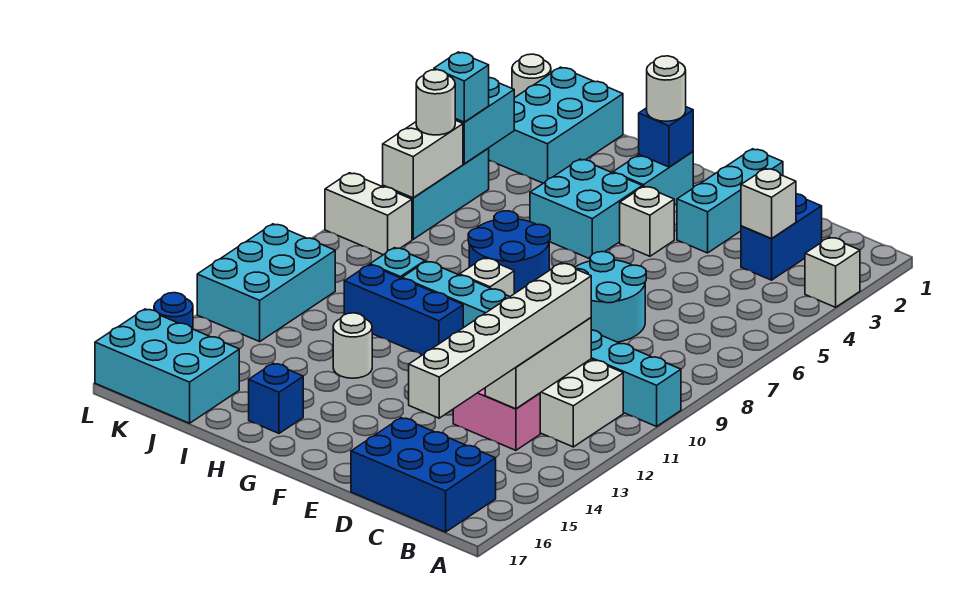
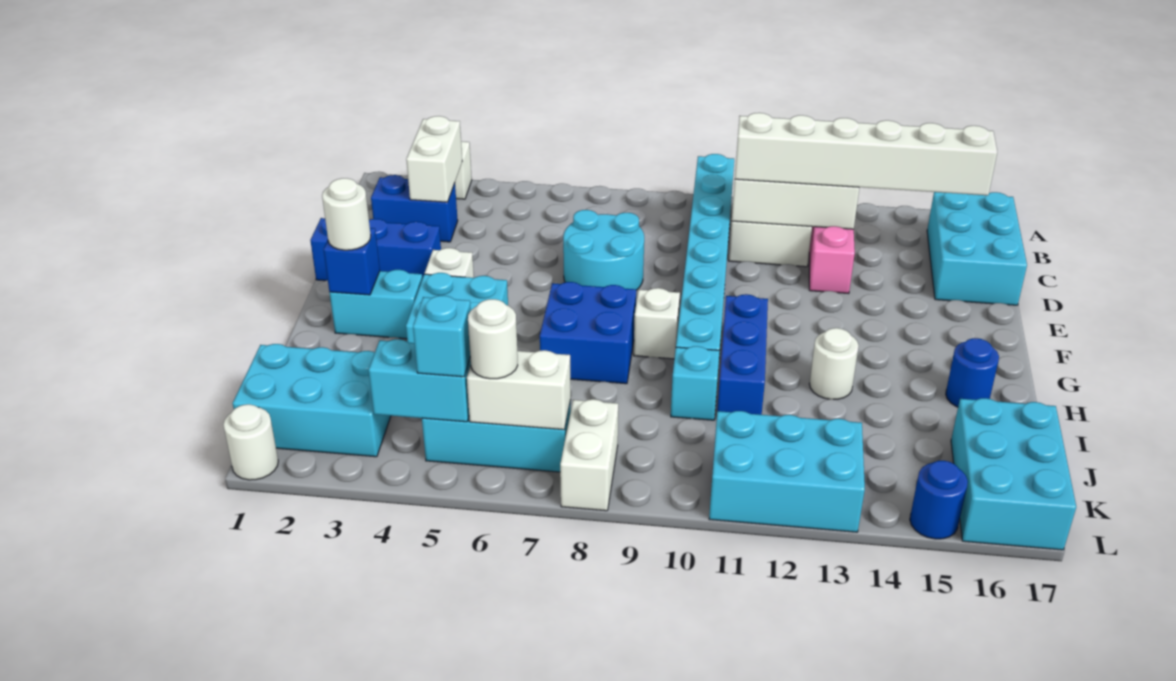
blue brick B16:D17 level 1 -> cyan brick B16:D17 level 1
white brick C3 level 2 -> white brick B3:C3 level 2
cyan brick E1:E3 level 1 -> blue brick E1:E3 level 1
blue round brick G7:H8 level 1 -> blue brick G7:H8 level 1
blue brick H16 level 1 -> blue round brick H16 level 1

